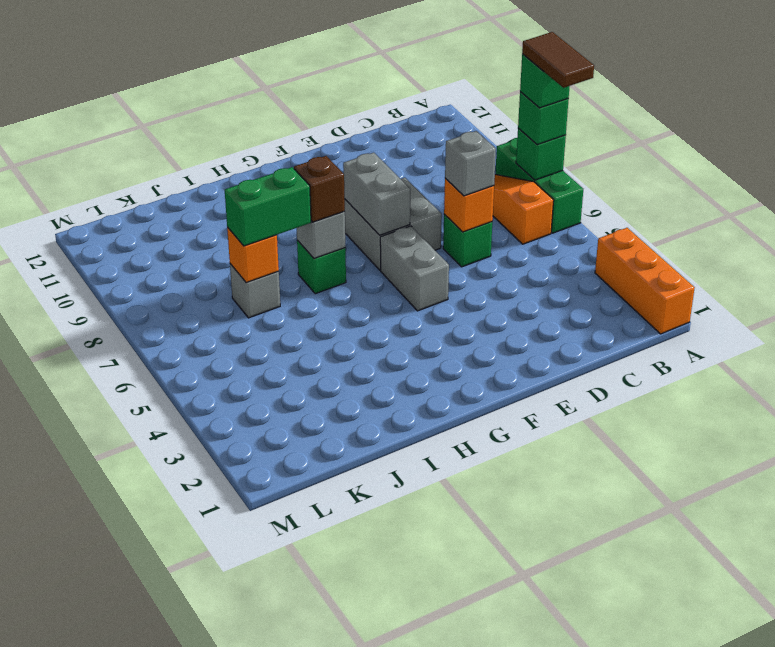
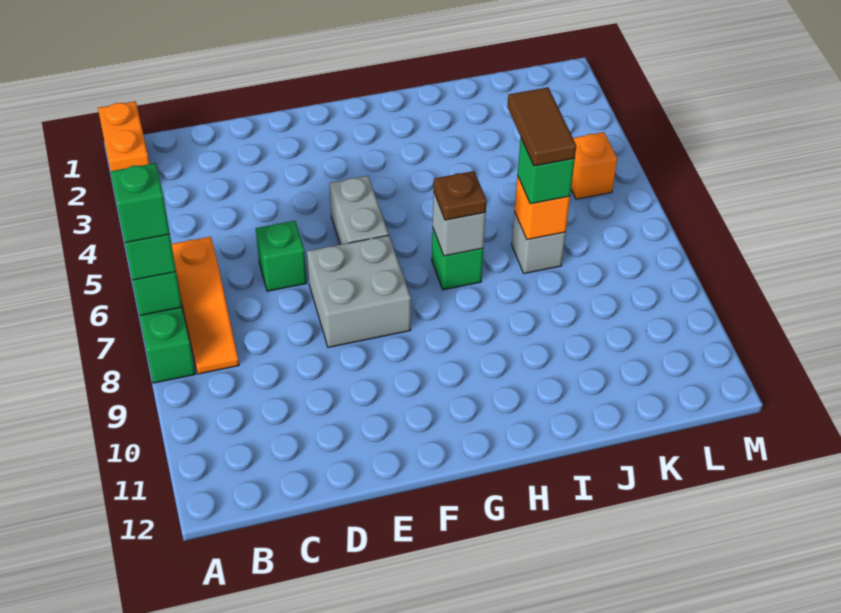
orange brick A1:A3 level 1 -> orange brick A1:A2 level 1
brown tile A6:A7 level 5 -> brown tile J6:J7 level 4
orange brick D6 level 2 -> orange brick L5 level 1
grey brick D6 level 3 -> none
grey brick F7:F8 level 2 -> none
brown brick H7 level 3 -> brown plate H7 level 3
green brick I7:J7 level 3 -> green brick J7 level 3

